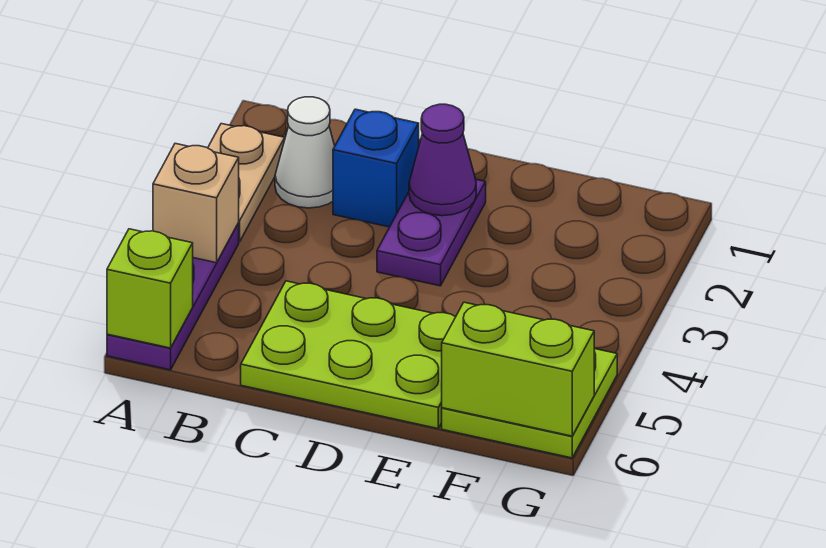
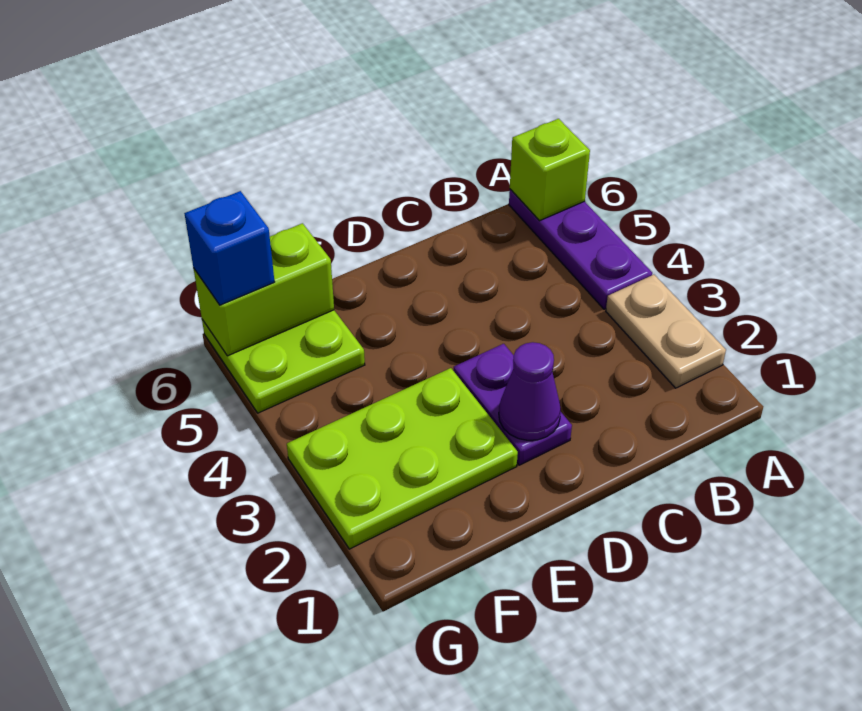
tan brick A4 level 2 -> none
white cone B2 level 1 -> none
blue brick C2 level 1 -> blue brick G6 level 3
lime plate C5:E6 level 1 -> lime plate E2:G3 level 1

